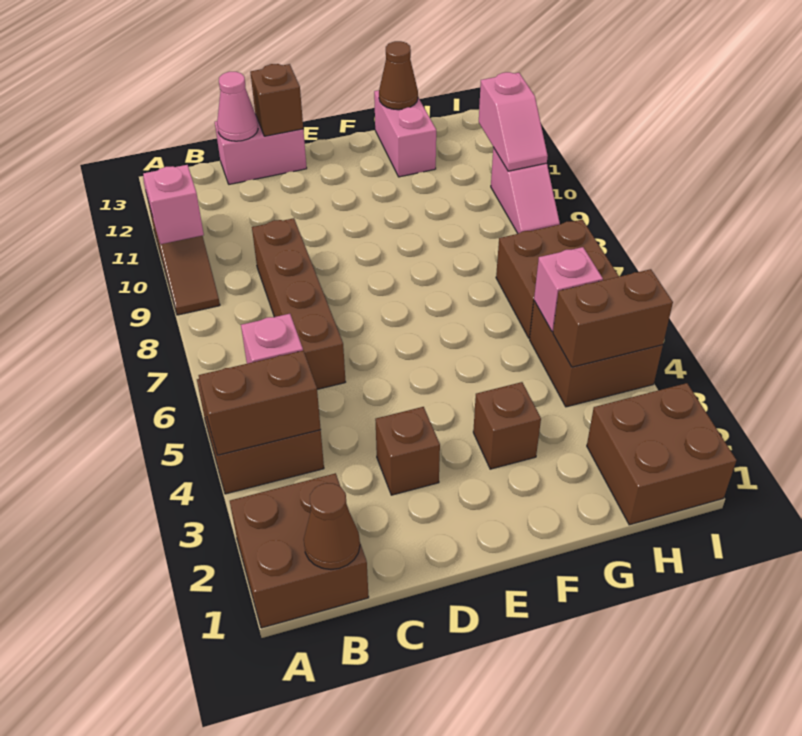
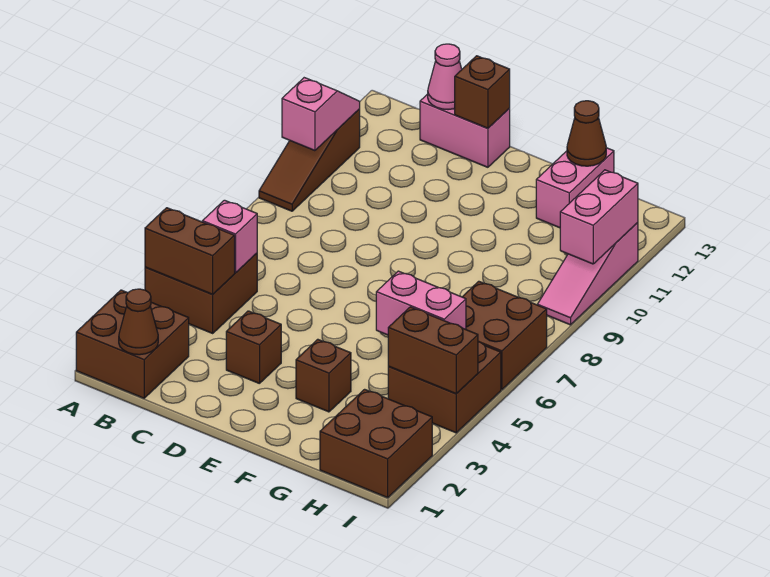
brown brick C6:C9 level 1 -> none
pink brick H5 level 2 -> pink brick G5:H5 level 2
pink slope I9:I10 level 1 top 10 -> pink slope I9:I11 level 1 top 11
pink slope I10:I11 level 2 top 11 -> pink brick I10:I11 level 2

